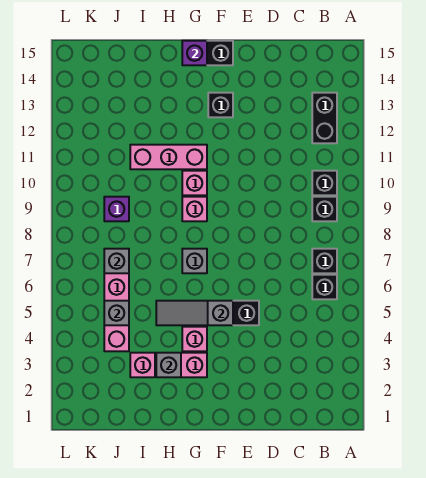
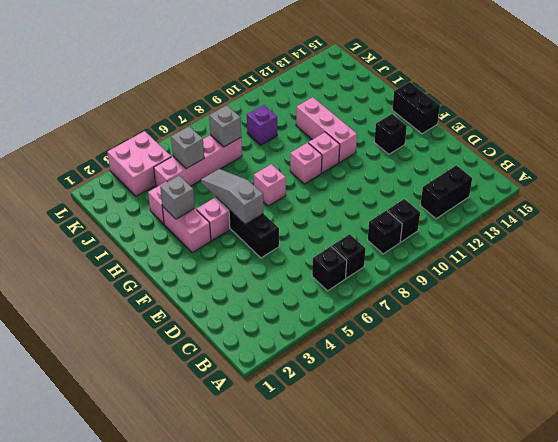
grey brick G7 level 1 -> pink brick G7 level 1
purple brick G15 level 2 -> none
none -> pink brick K3:L4 level 1

